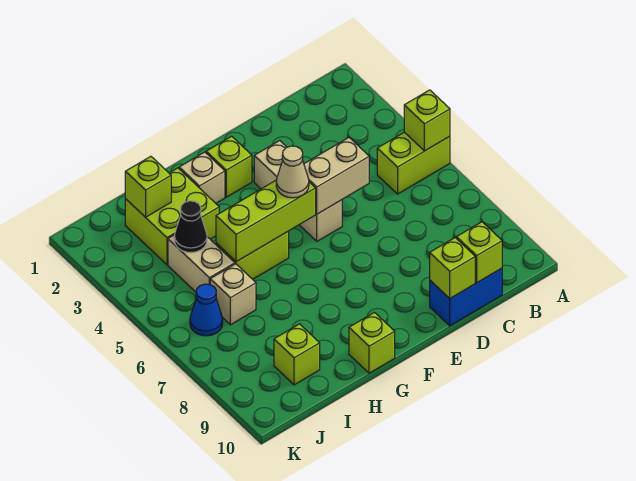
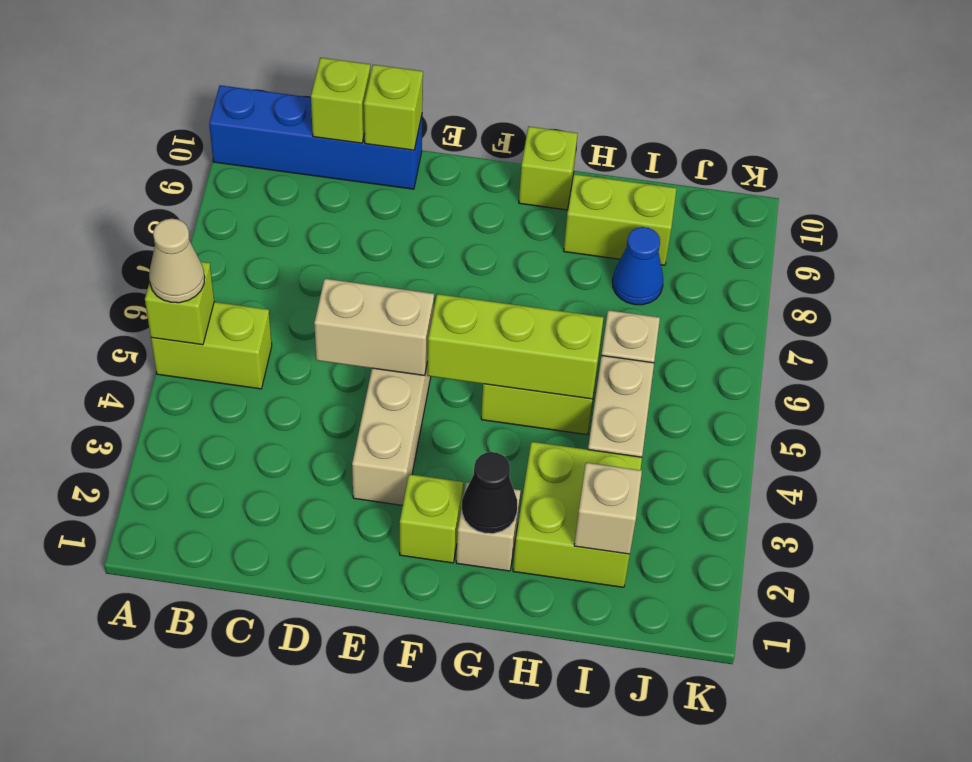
blue brick C10:D10 level 1 -> blue brick A10:D10 level 1
tan cone F5 level 3 -> tan cone A5 level 3
lime brick I2 level 2 -> tan brick I2 level 2
black cone I4 level 2 -> black cone G2 level 2
lime brick I9 level 1 -> lime brick H9:I9 level 1
blue cone J6 level 1 -> blue cone I8 level 1

